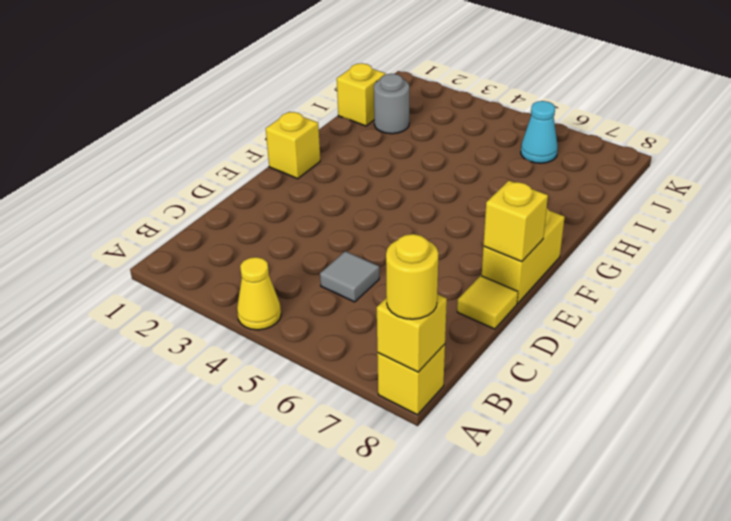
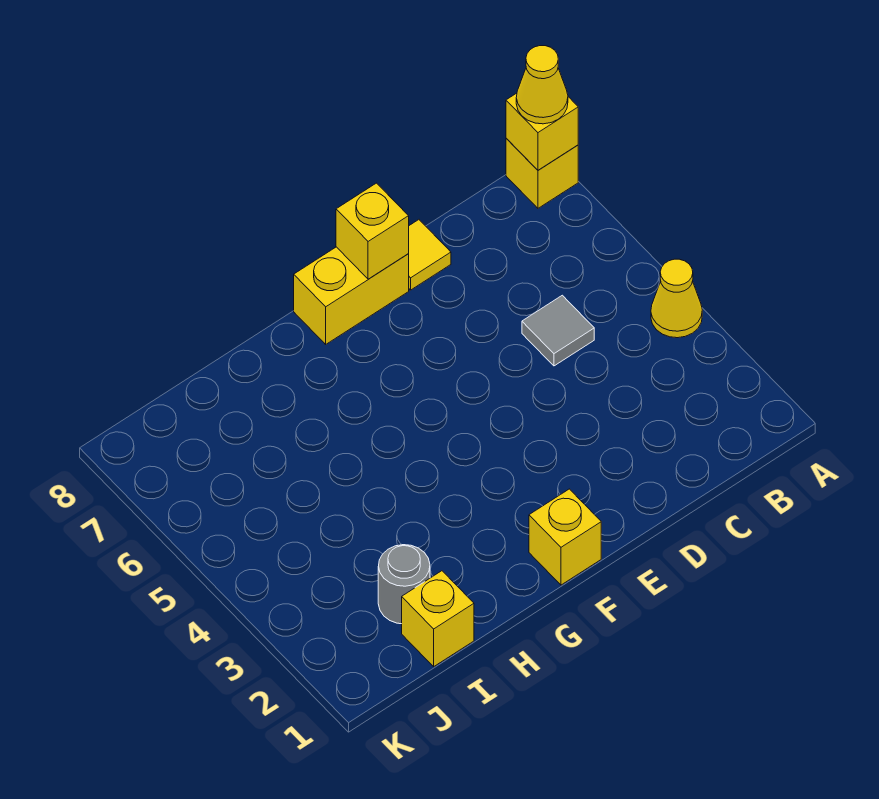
yellow round brick A8 level 3 -> yellow cone A8 level 3
cyan cone J6 level 1 -> none

